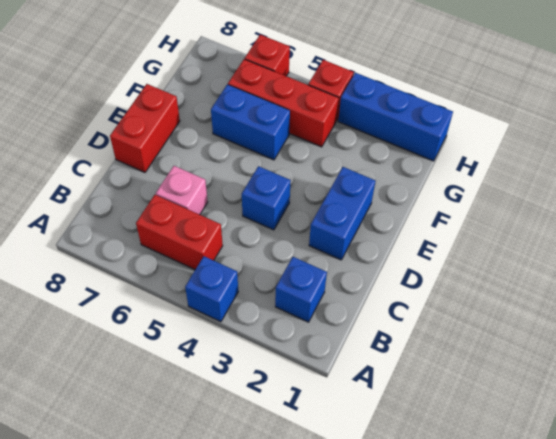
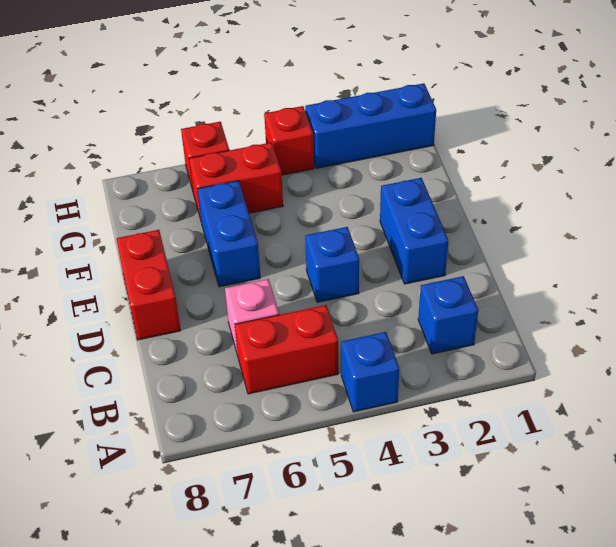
blue brick F5:F6 level 1 -> blue brick E6:F6 level 1
red brick G4:G6 level 1 -> red brick G5:G6 level 1

